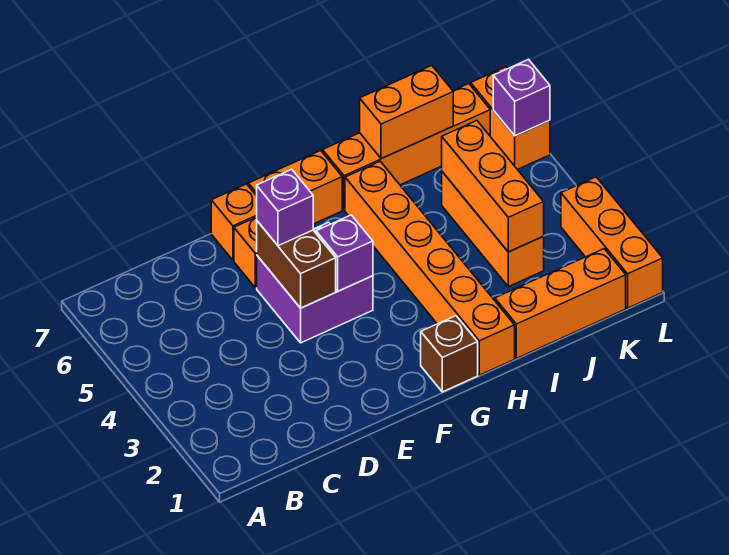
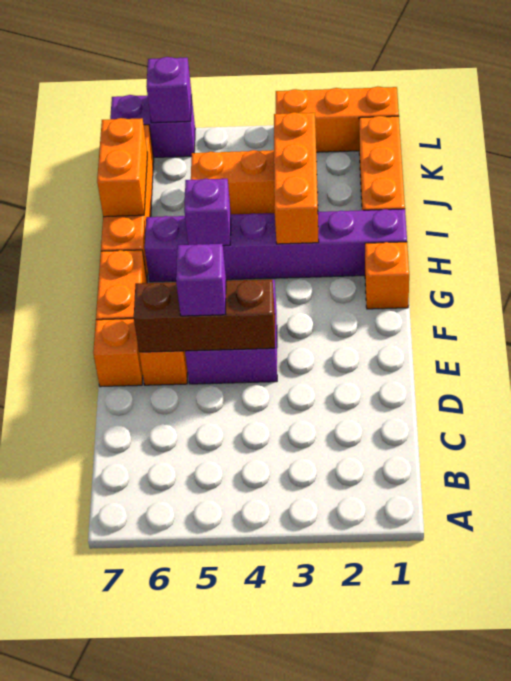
brown brick E4:E5 level 2 -> brown brick E4:E6 level 2
purple brick F4 level 2 -> purple brick H5 level 2
brown brick G1 level 1 -> orange brick G1 level 1
orange brick H1:H6 level 1 -> purple brick H1:H6 level 1
orange brick J3:J5 level 2 -> orange brick H3:J3 level 2
orange brick L6:L7 level 1 -> purple brick L6:L7 level 1

